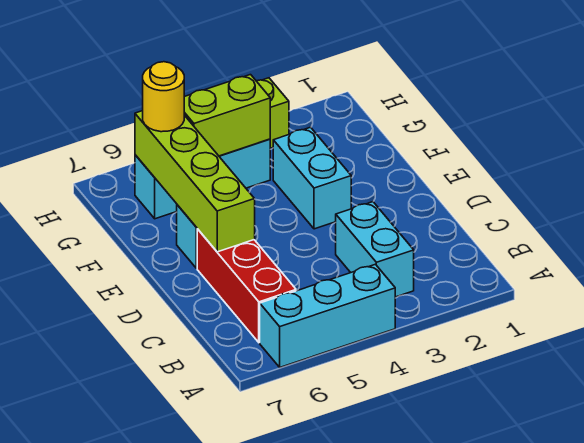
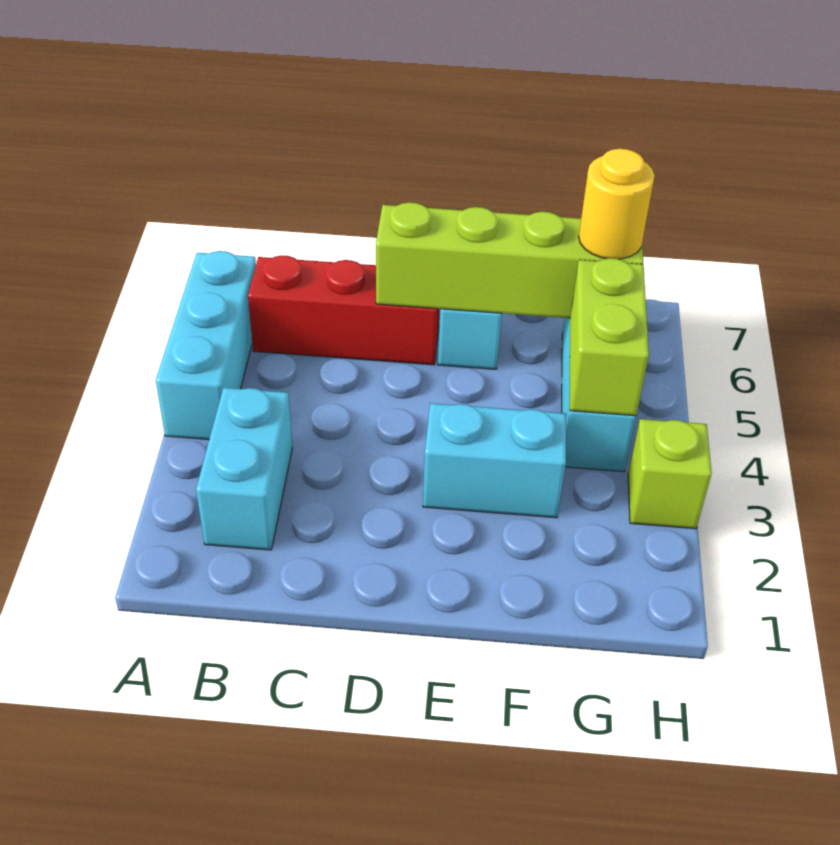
cyan brick B3:C3 level 1 -> cyan brick B2:B3 level 1

